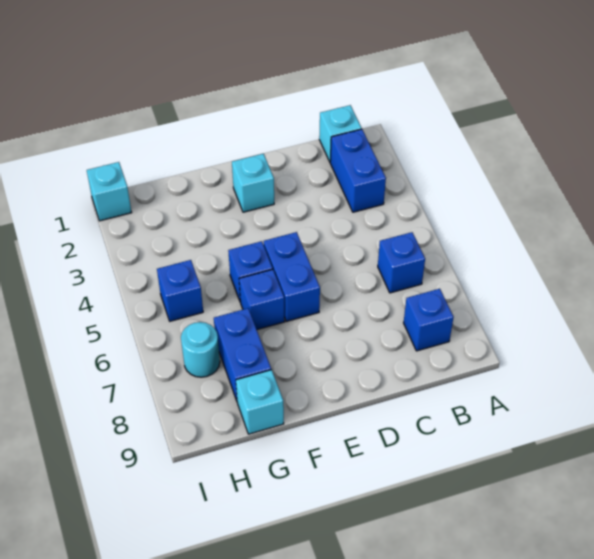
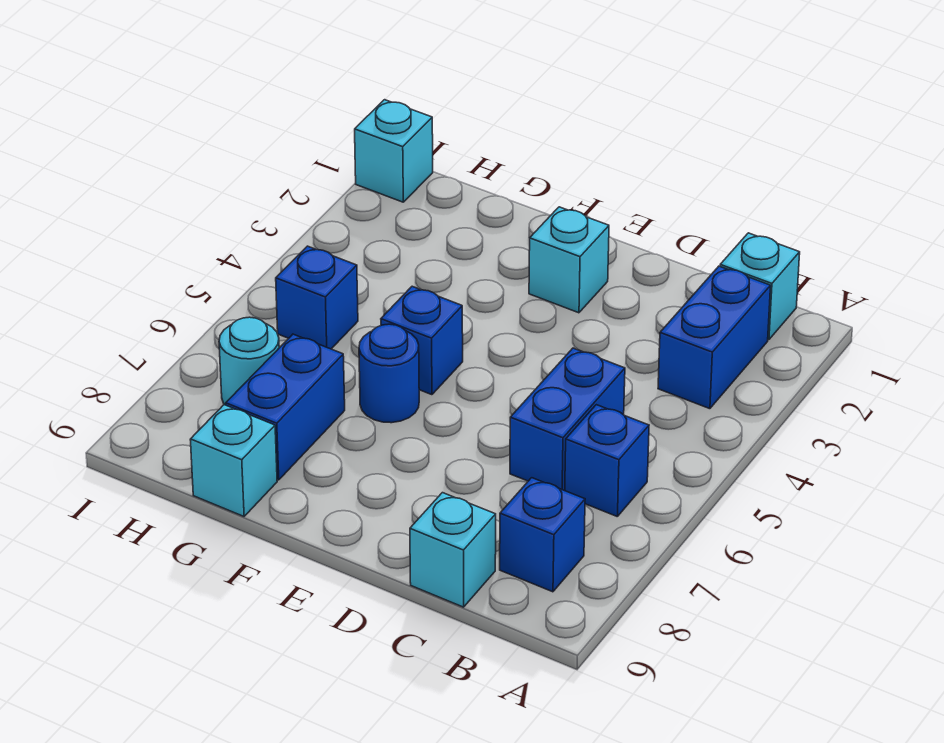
none -> cyan brick C9 level 1
blue brick E5:E6 level 1 -> blue brick C5:C6 level 1
blue brick F6 level 1 -> blue round brick F6 level 1

